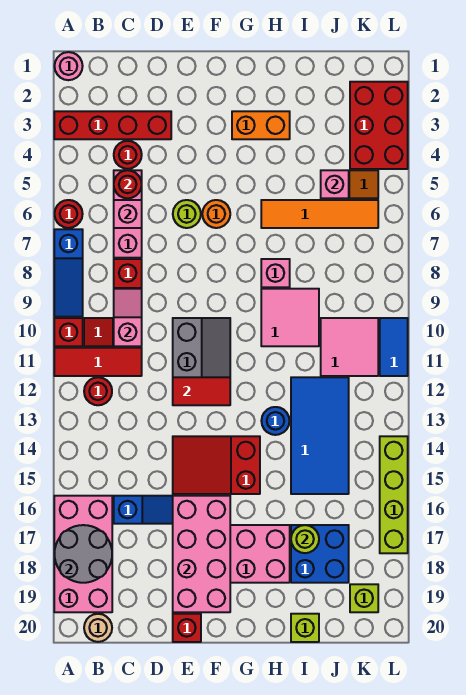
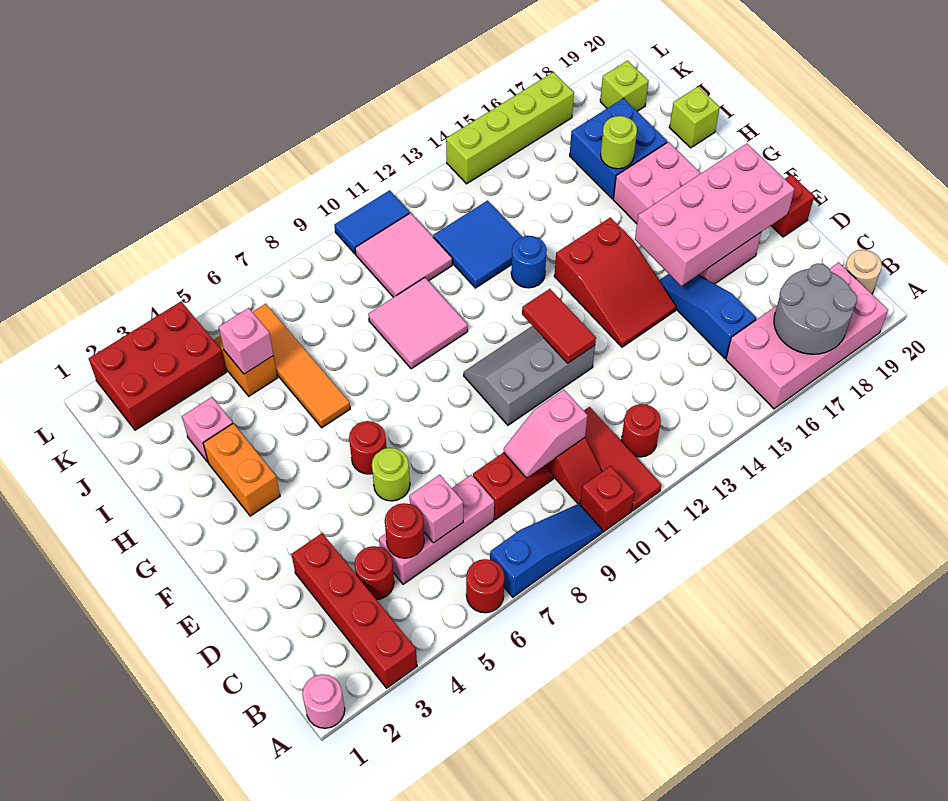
orange round brick F6 level 1 -> red round brick F6 level 1
pink brick H8 level 1 -> pink brick I3 level 1
blue tile I12:J15 level 1 -> blue tile I12:J13 level 1

